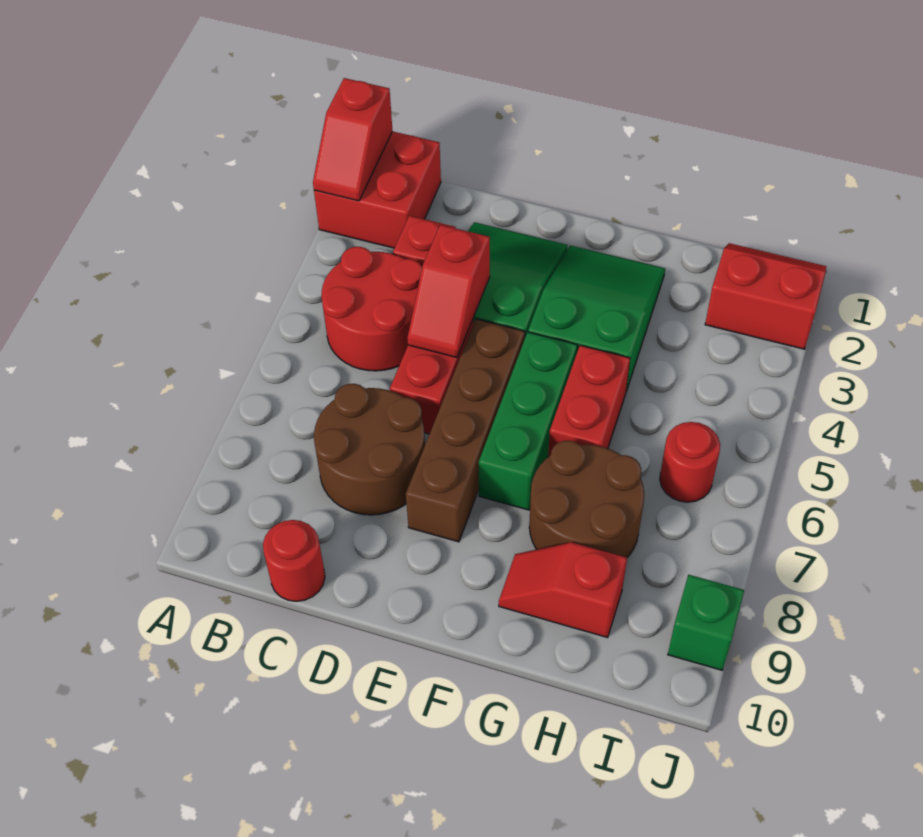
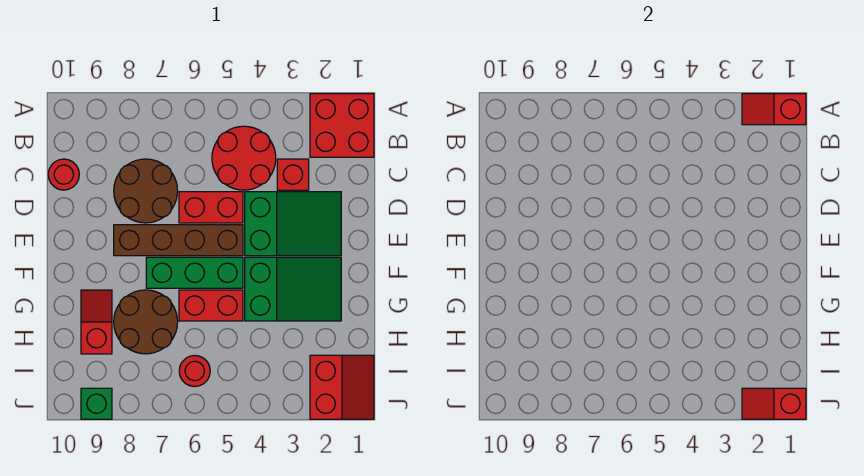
red slope D4:D5 level 2 top 4 -> red slope J1:J2 level 2 top 1

